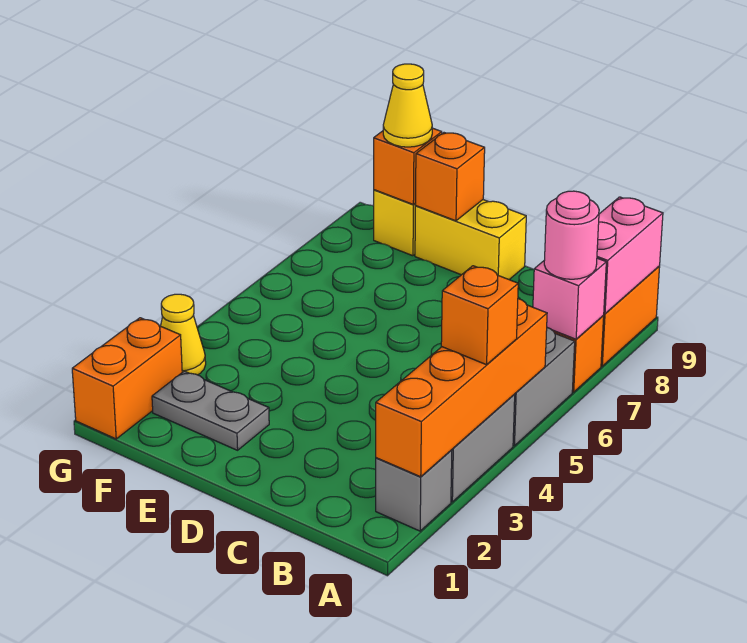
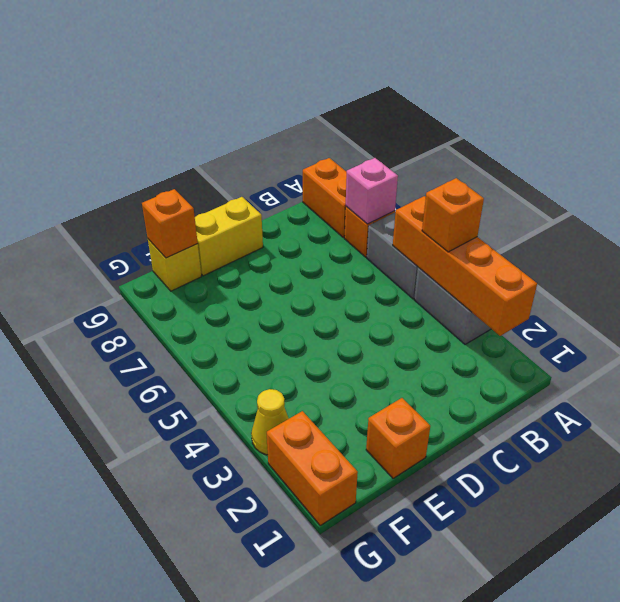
grey brick A2 level 1 -> none
pink round brick A7 level 3 -> none
pink brick A8:A9 level 2 -> none
grey plate E2:F2 level 1 -> none
orange brick E9 level 2 -> orange brick E1 level 1
yellow cone F9 level 3 -> none

